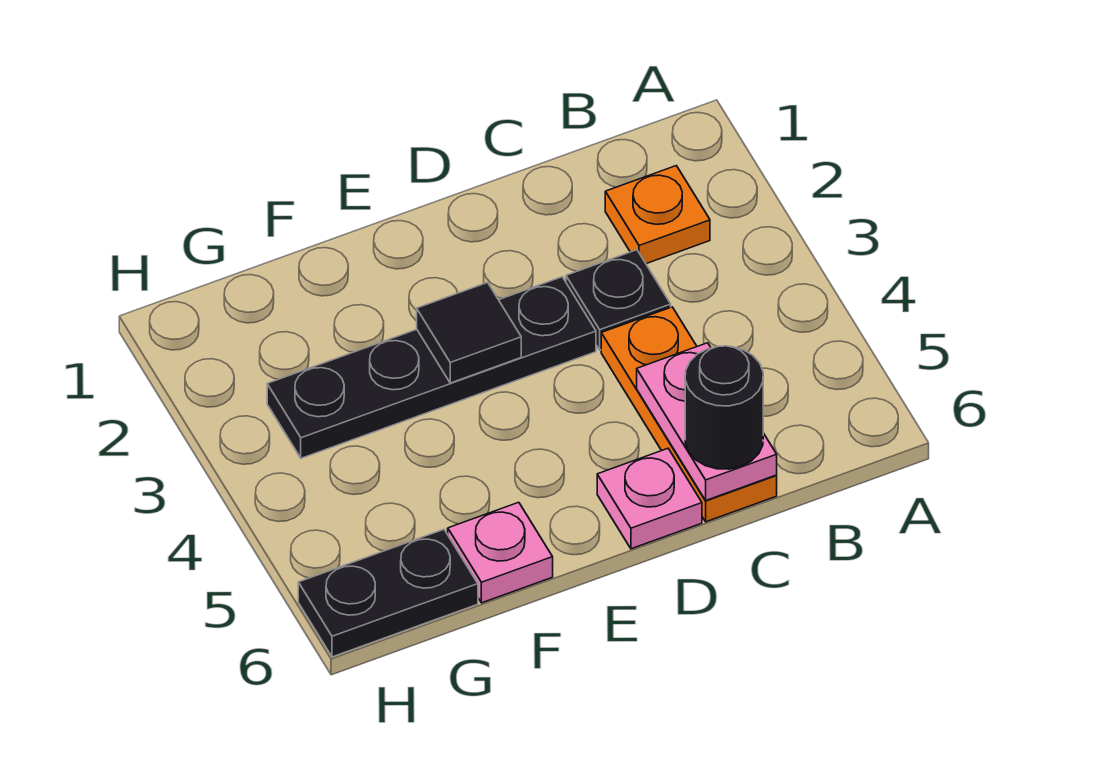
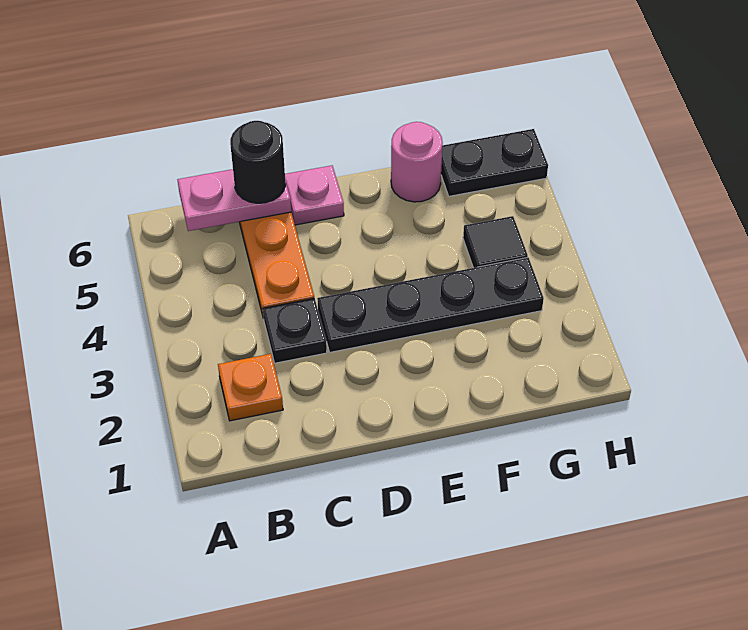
pink plate C5:C6 level 2 -> pink plate B6:C6 level 2
black tile E3 level 2 -> black tile G4 level 1
pink plate F6 level 1 -> pink round brick F6 level 1

